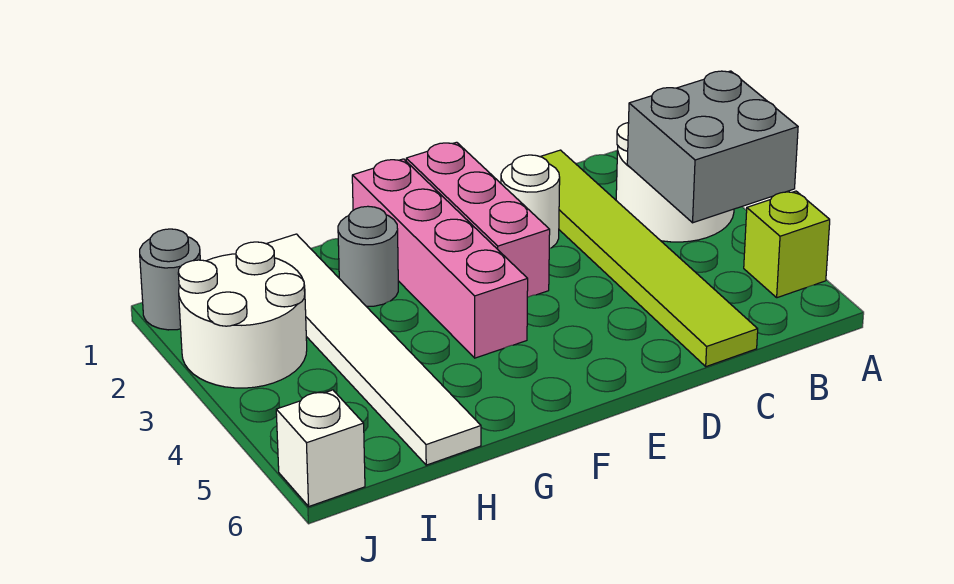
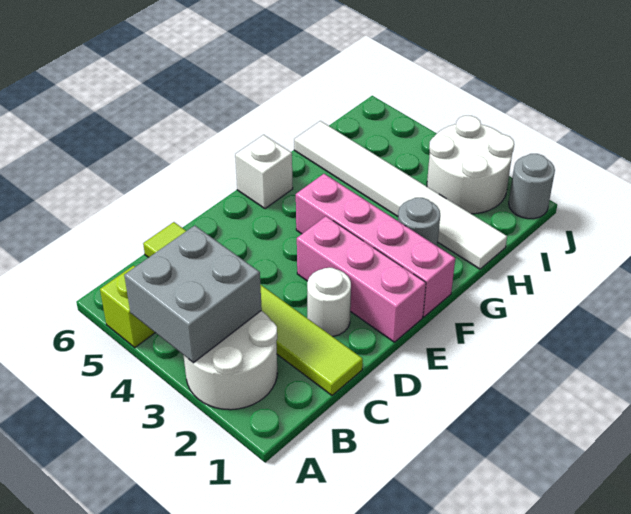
white brick J6 level 1 -> white brick F6 level 1

